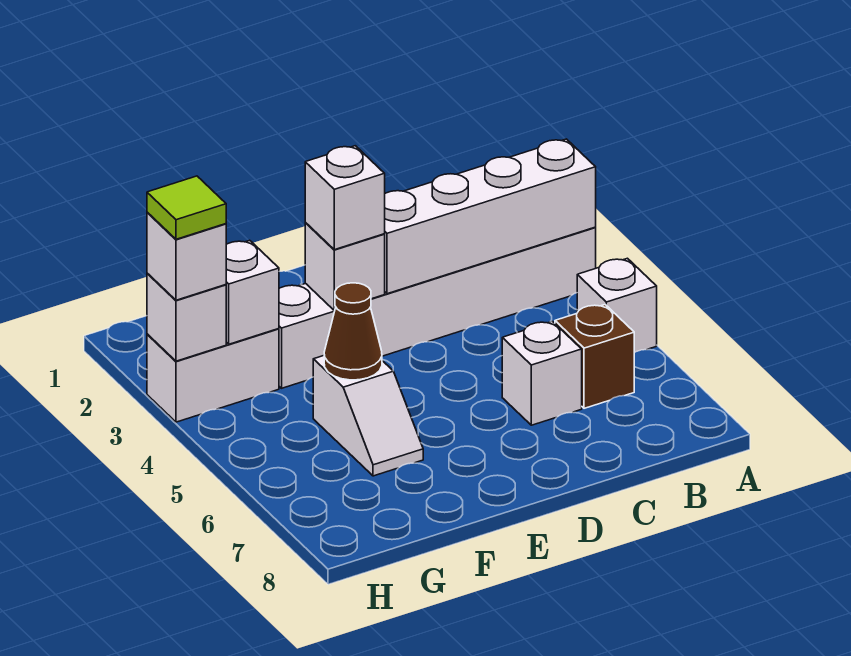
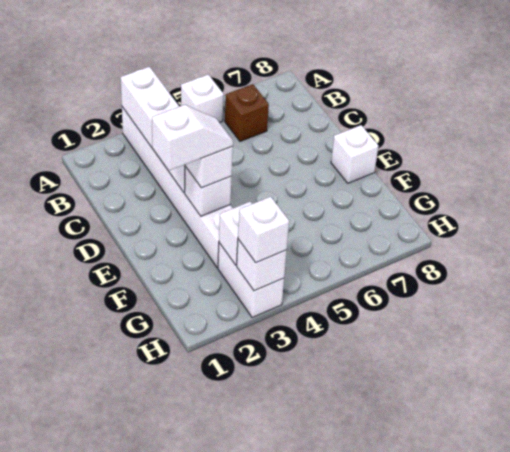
white brick C6 level 1 -> white brick E8 level 1
white slope F5:F6 level 1 top 5 -> white slope E2:E3 level 4 top 2
brown cone F5 level 2 -> none
lime tile H3 level 4 -> none

